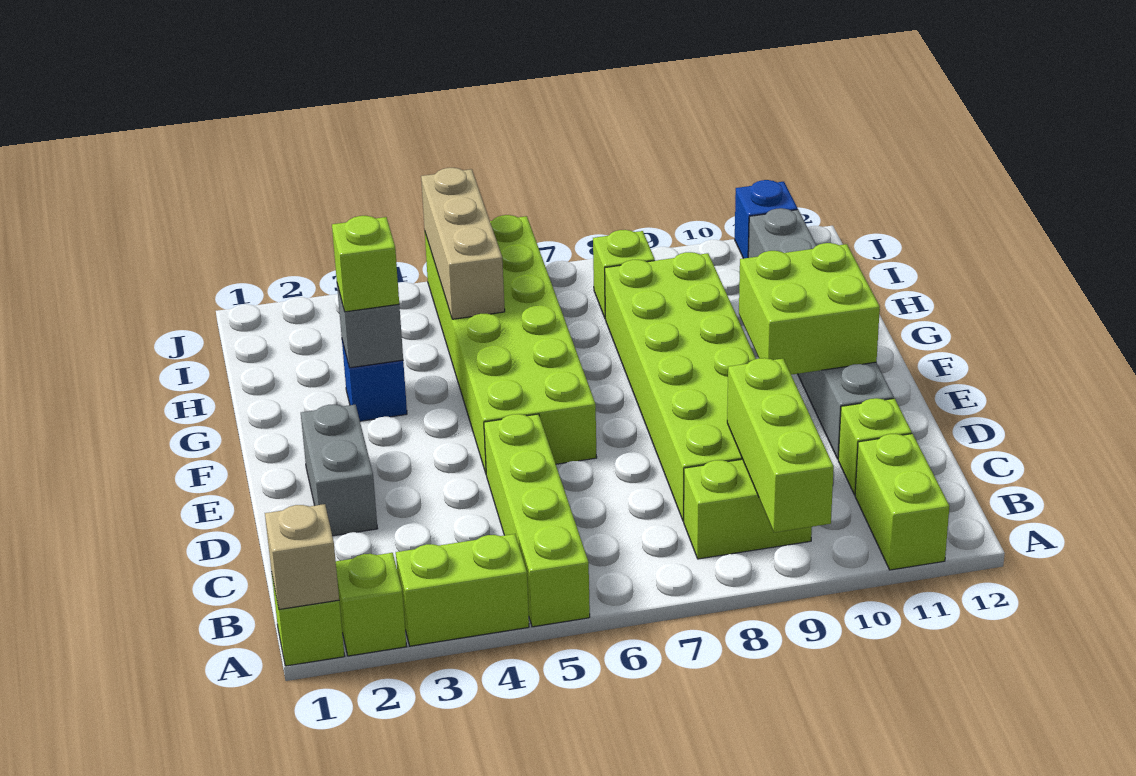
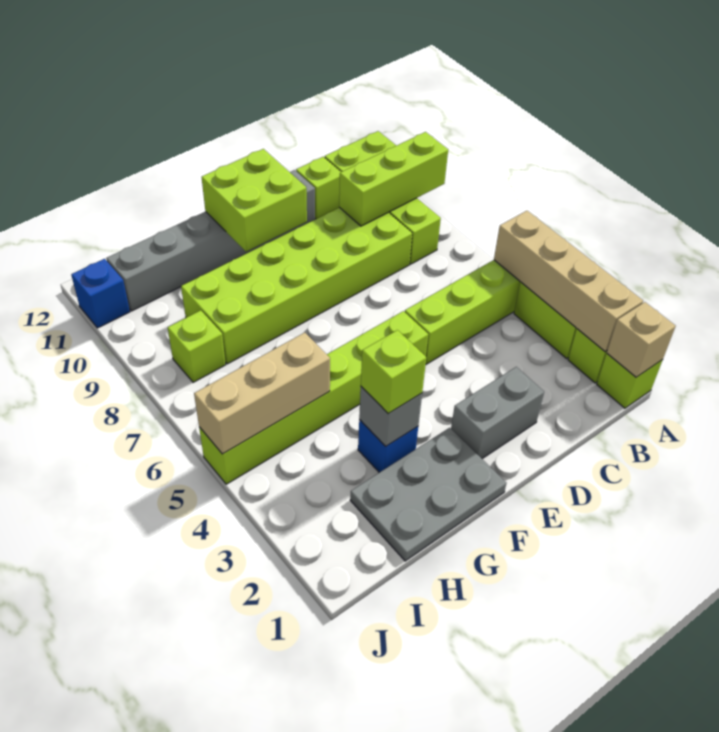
none -> tan brick A2:A5 level 2
lime brick E5:J6 level 1 -> lime brick E5:J5 level 1
none -> grey plate F1:H2 level 1

